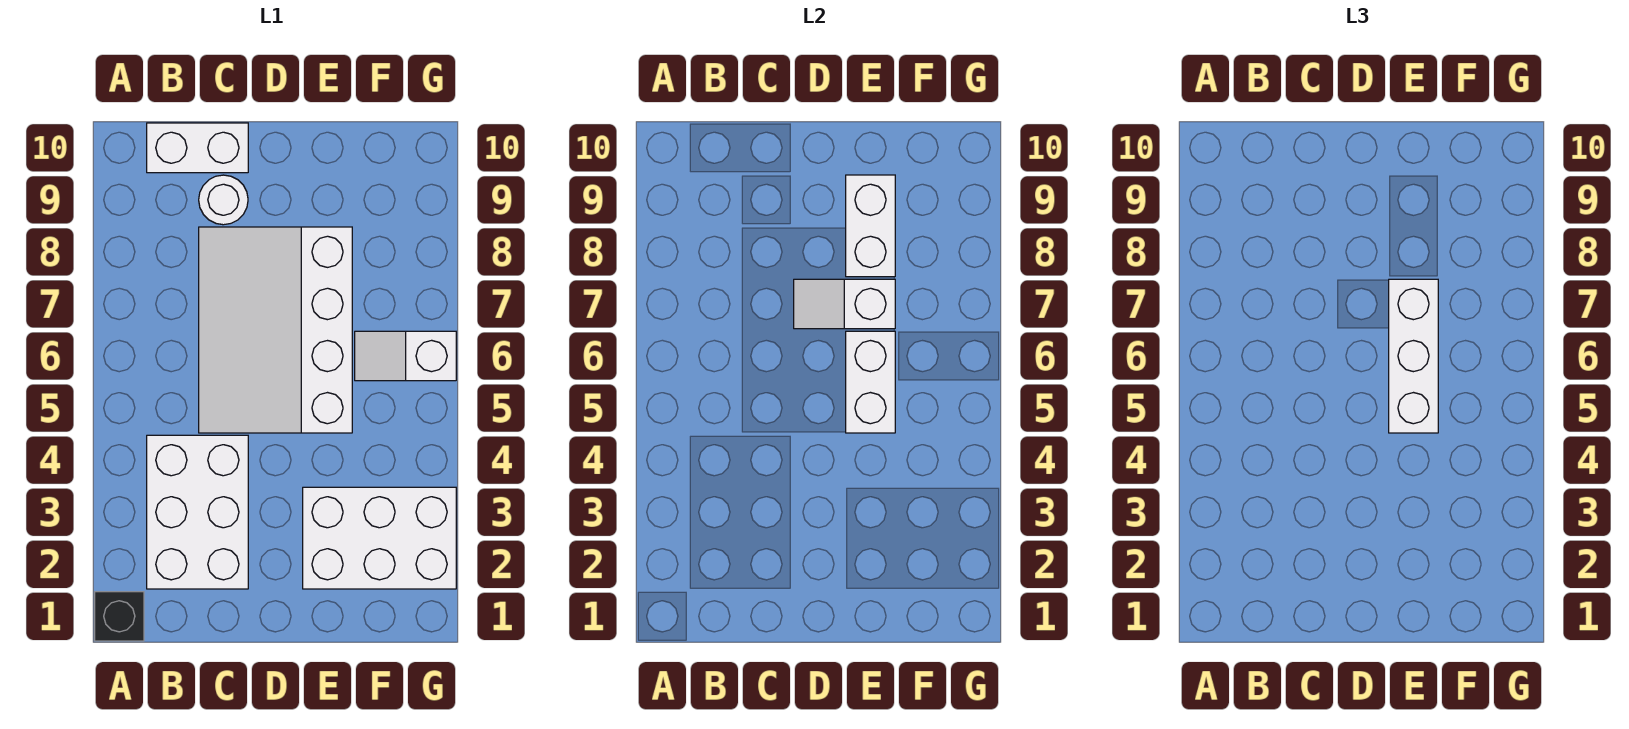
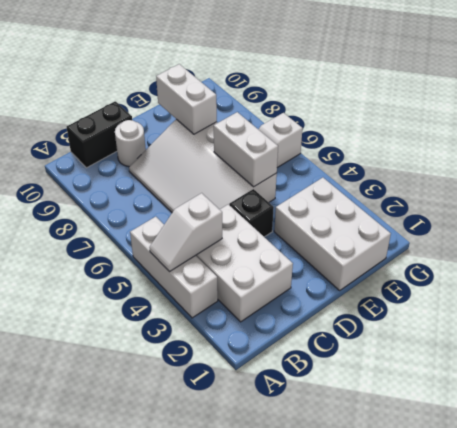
black brick A1 level 1 -> black brick D4 level 1
white brick B10:C10 level 1 -> black brick B10:C10 level 1
white slope D7:E7 level 2 top E -> white slope A4:B4 level 2 top B
white brick E2:G3 level 1 -> white brick E1:F3 level 1
white brick E5:E7 level 3 -> white brick A3:A5 level 1

